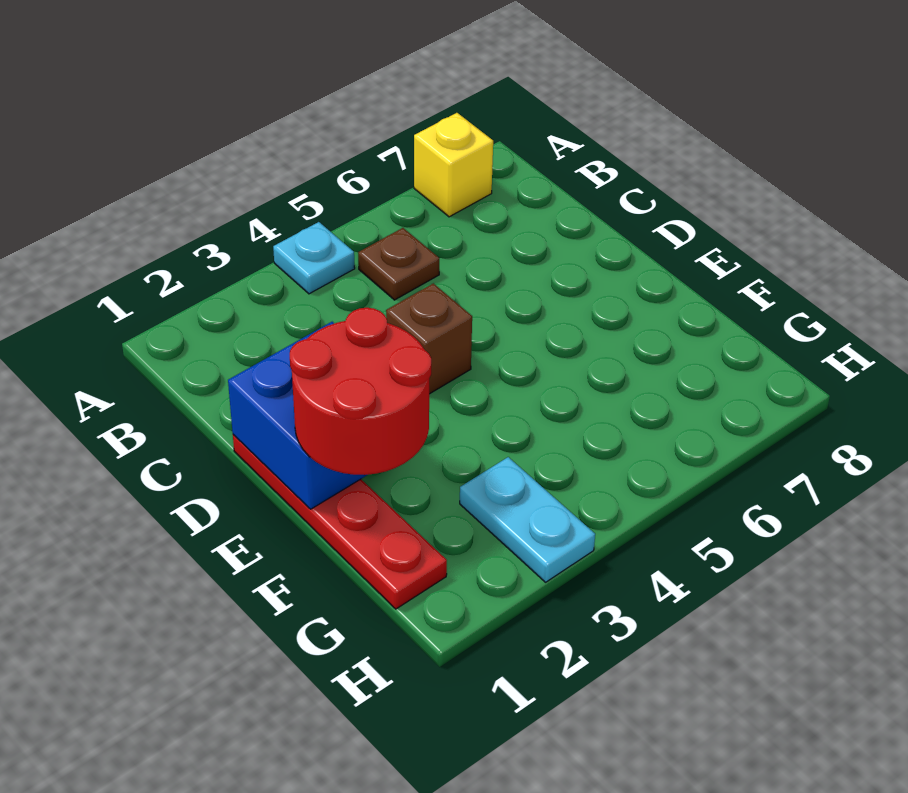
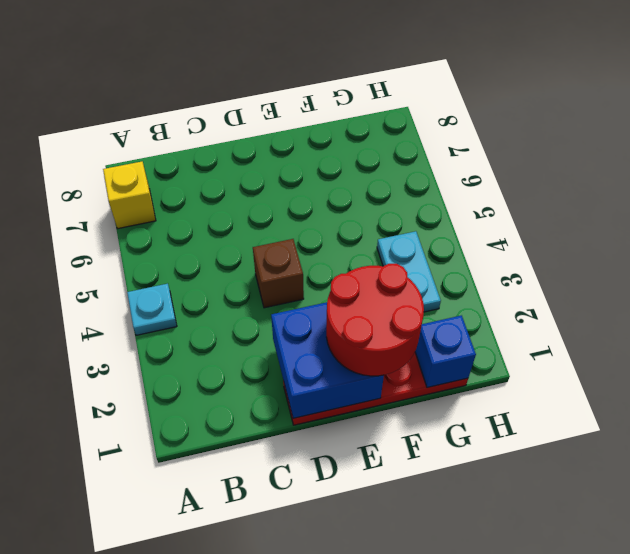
brown plate B5 level 1 -> none
none -> blue brick G1 level 2
cyan plate G3:H3 level 1 -> cyan plate G3:G4 level 1

